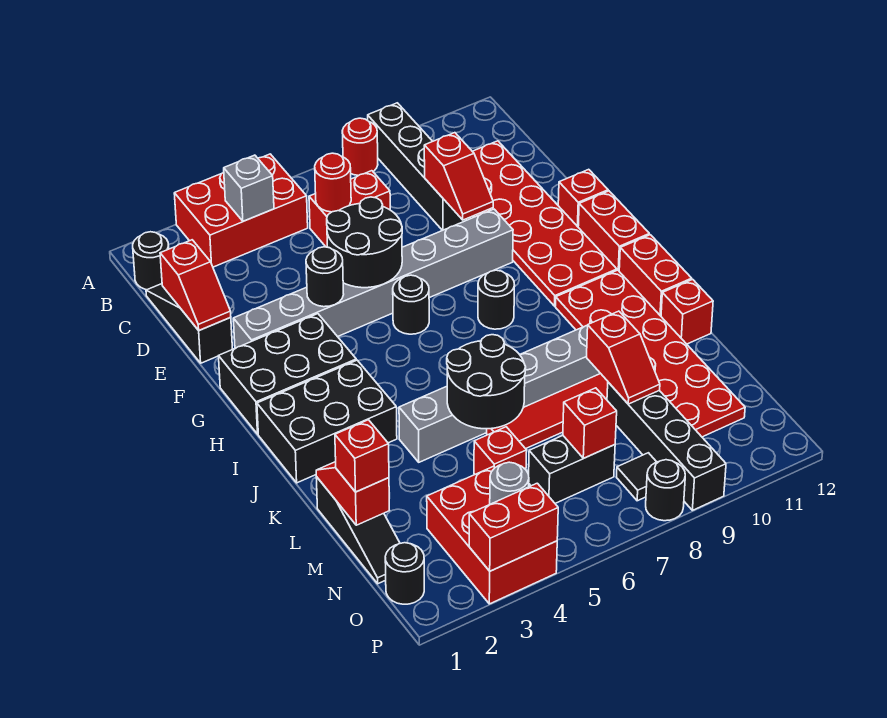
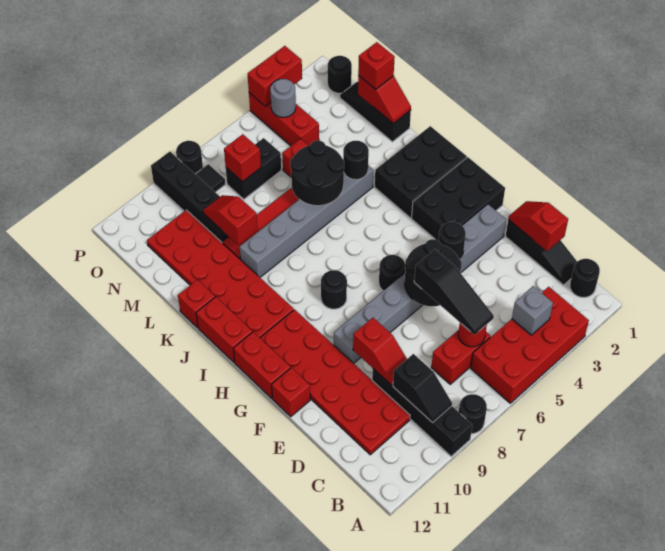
red brick A3:B5 level 1 -> red brick A3:B6 level 1
red round brick A8 level 1 -> black round brick A8 level 1
none -> black slope B9:C9 level 2 top C
none -> black slope C6:E6 level 3 top E
red slope D9:E9 level 2 top D -> red slope D9:E9 level 2 top E
none -> black round brick K4 level 2
red brick N3:P4 level 1 -> red brick N4:P4 level 1

